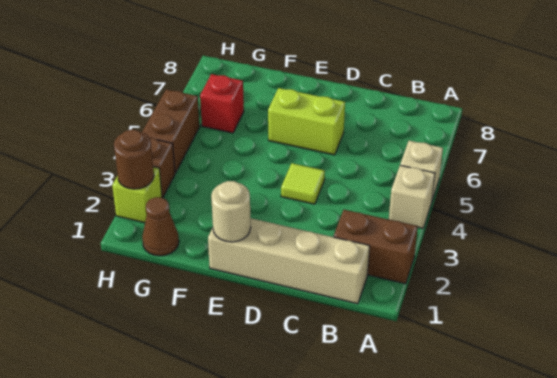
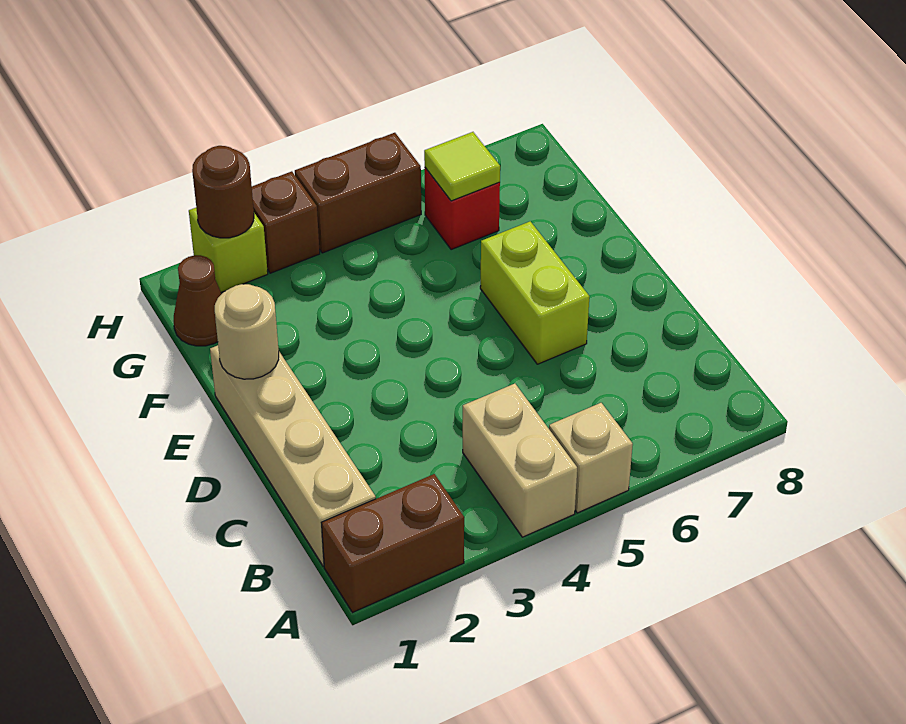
brown brick A2:B2 level 1 -> brown brick A1:A2 level 1
tan brick A4 level 1 -> tan brick A4:B4 level 1
lime tile D4 level 1 -> lime tile G6 level 2

